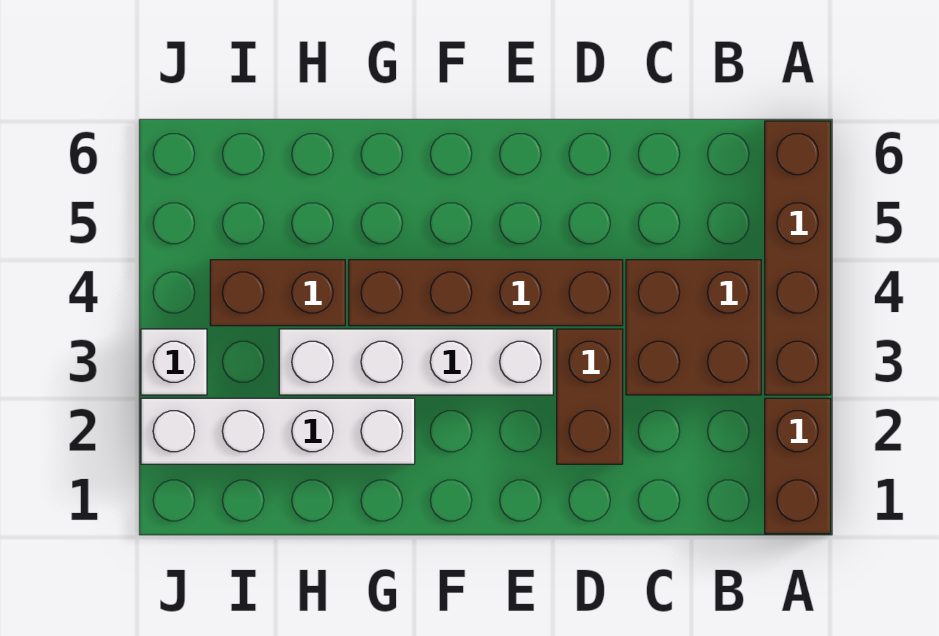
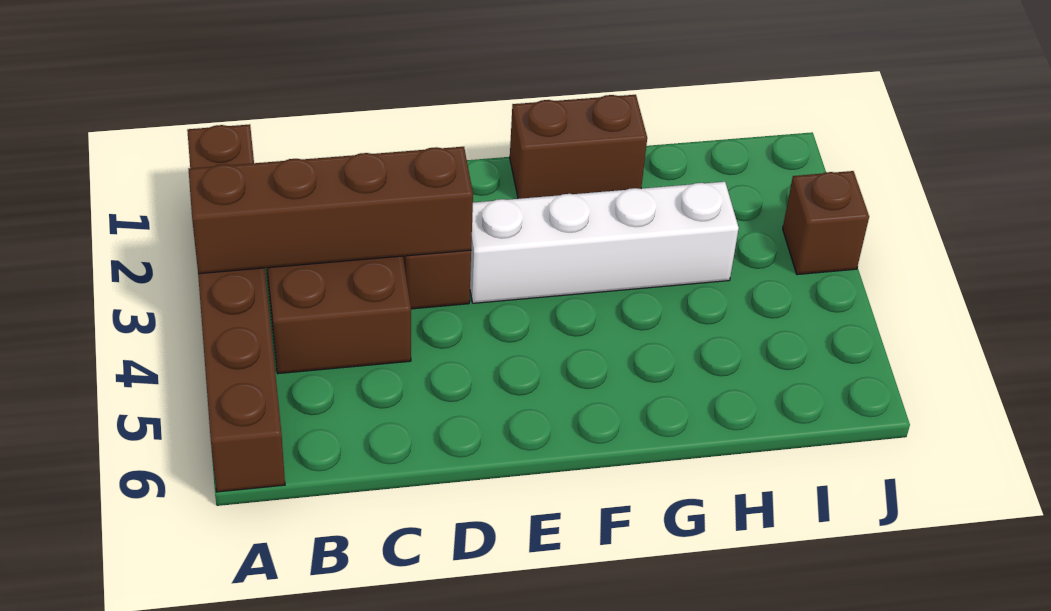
brown brick D4:G4 level 1 -> brown brick A3:D3 level 2
white brick G2:J2 level 1 -> none
brown brick H4:I4 level 1 -> brown brick F1:G1 level 1
white brick J3 level 1 -> brown brick J3 level 1

